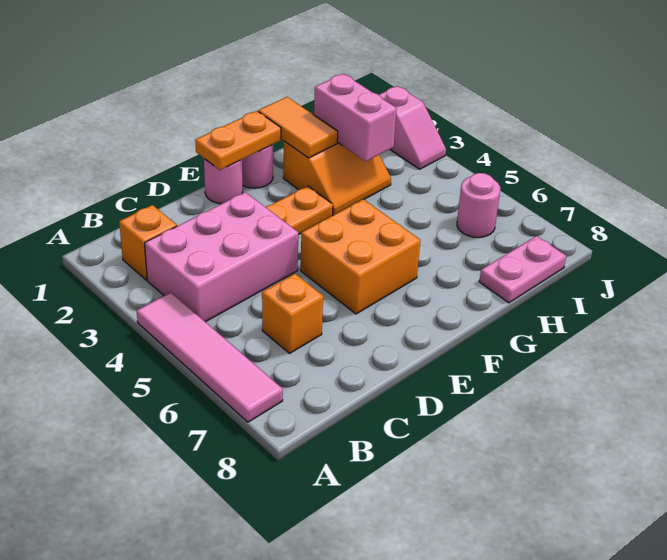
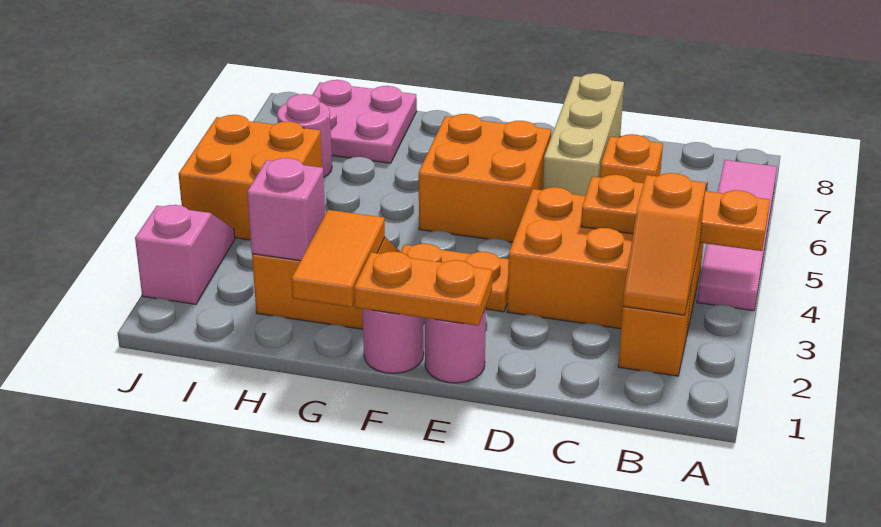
none -> orange plate A4:C4 level 2
none -> orange slope B2:B3 level 2 top 3
pink brick B3:D4 level 1 -> orange brick B3:D4 level 1
none -> tan brick D6:D8 level 1
pink brick H2:H3 level 2 -> pink brick H2 level 2
pink plate H8:I8 level 1 -> pink plate H7:I8 level 1
none -> orange brick I4:J5 level 1

